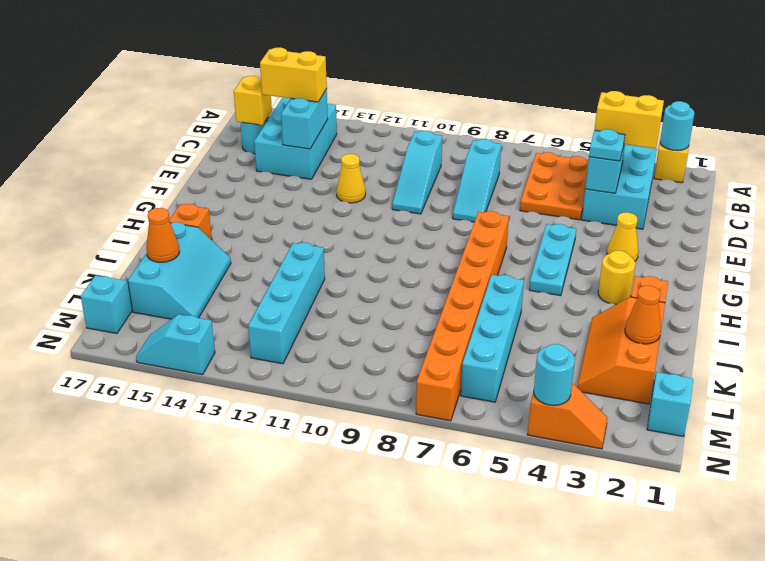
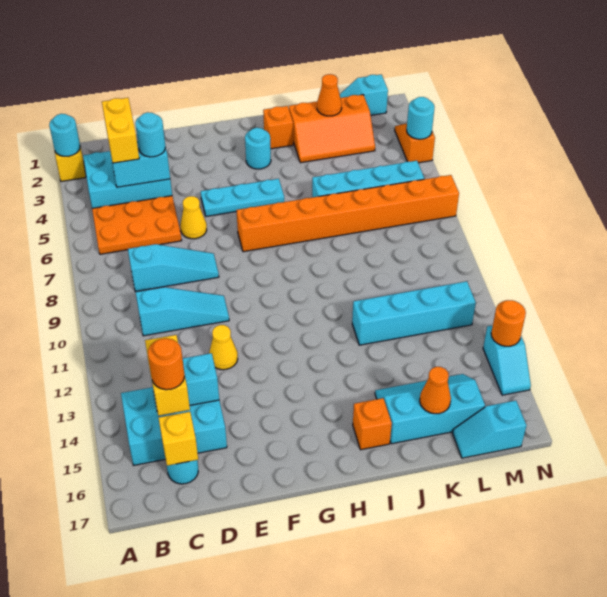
none -> orange round brick C15 level 4
cyan plate D4 level 3 -> cyan round brick D4 level 3
yellow cone F3 level 1 -> yellow cone E6 level 1
yellow round brick H3 level 1 -> cyan round brick H3 level 1
none -> orange round brick N14 level 2

